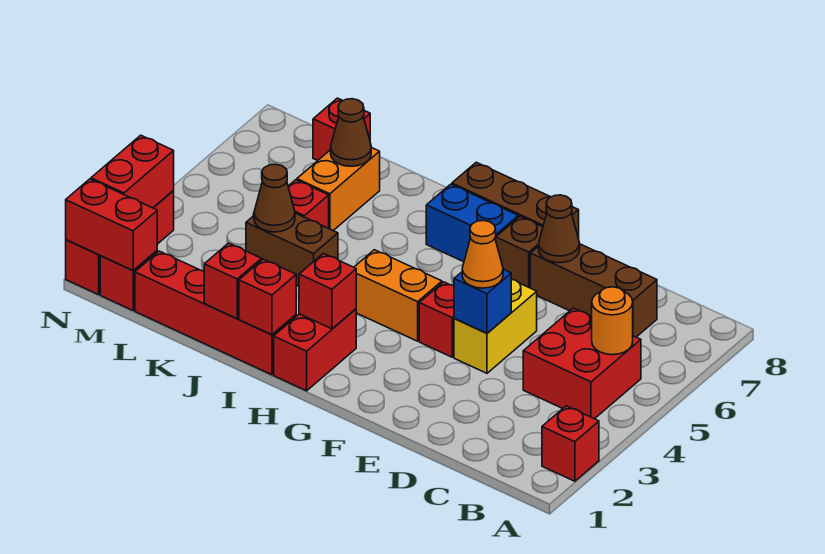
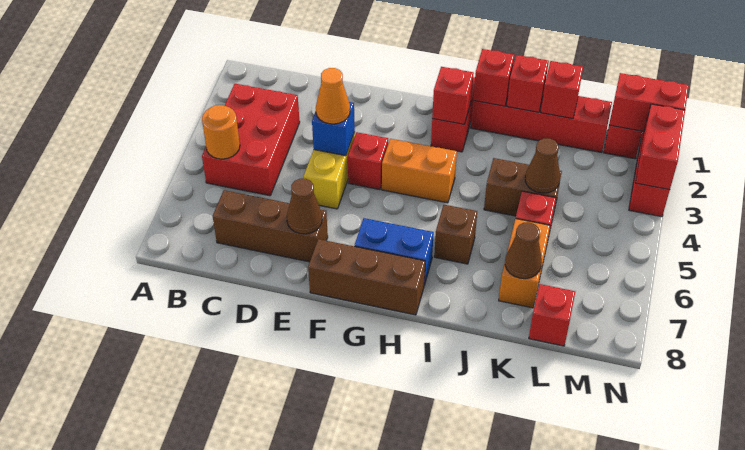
red brick A2 level 1 -> red brick K1 level 2
red brick B4:C5 level 1 -> red brick B3:C5 level 1
brown brick F7 level 1 -> brown brick I6 level 1

